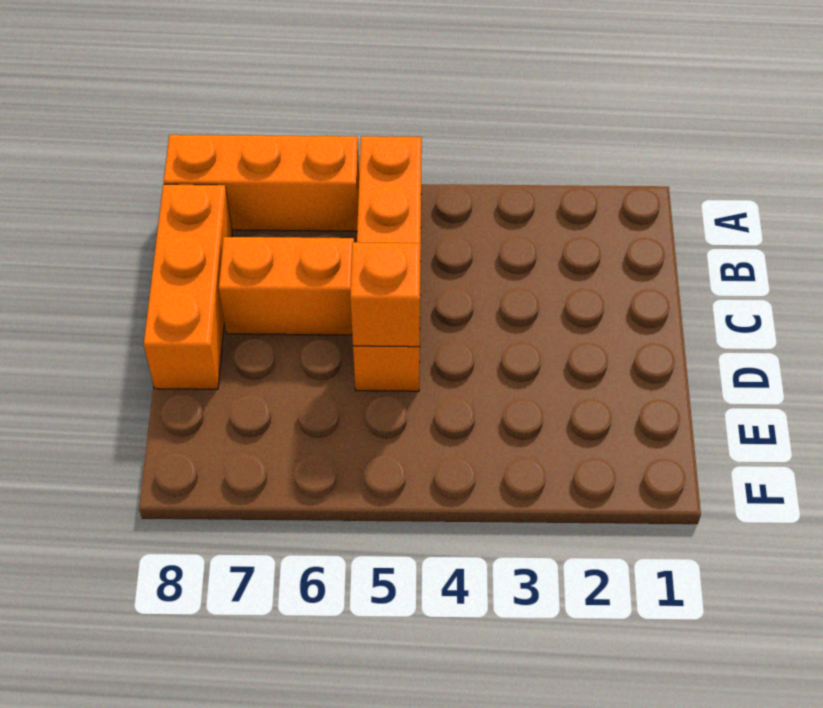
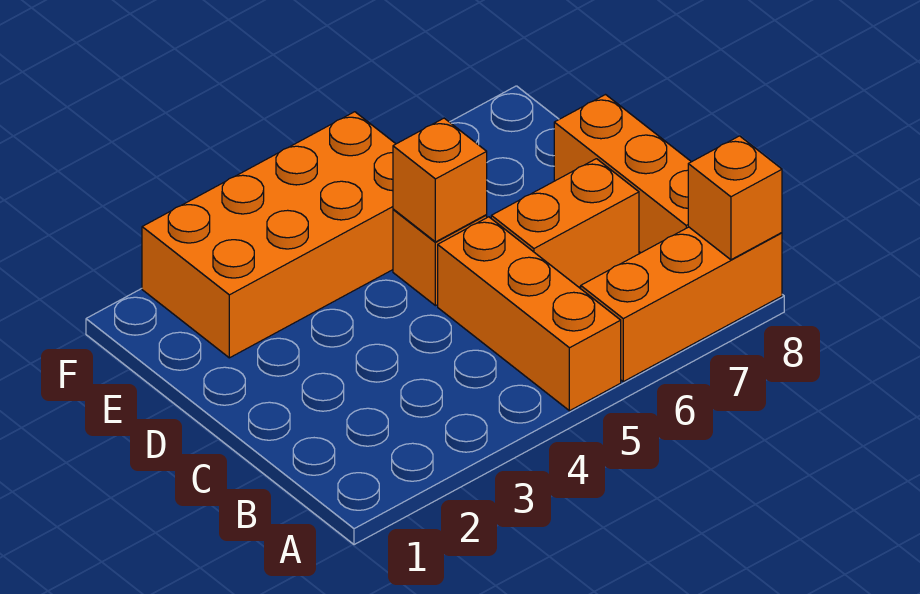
none -> orange brick A8 level 2
none -> orange brick E2:F5 level 1

